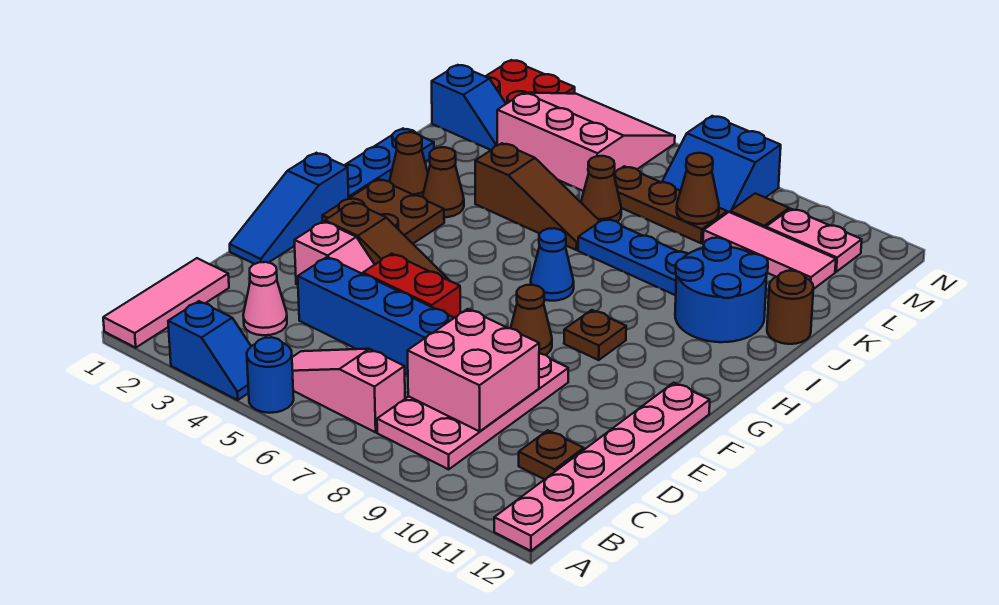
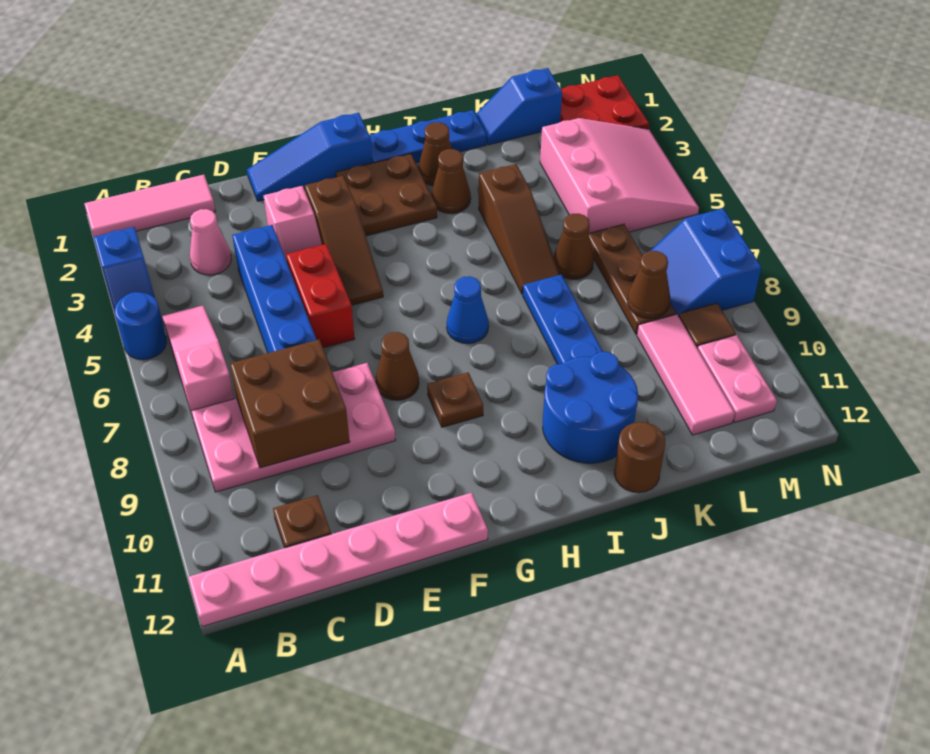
pink brick C8:D9 level 2 -> brown brick C8:D9 level 2
blue slope L1:L2 level 1 top 1 -> blue slope K1:L1 level 1 top L

